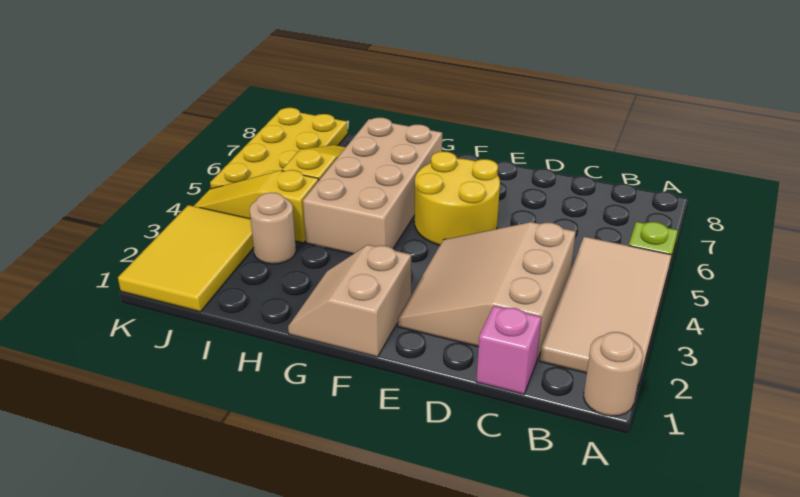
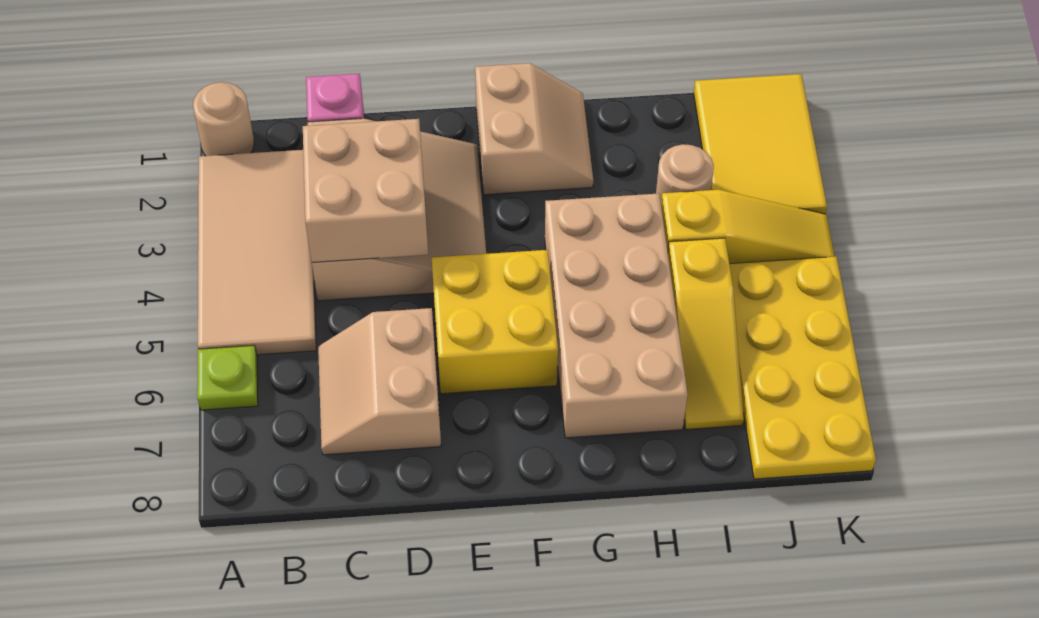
none -> tan brick C3:D4 level 2
none -> tan slope C6:D7 level 1 top D
yellow round brick E5:F6 level 1 -> yellow brick E5:F6 level 1

